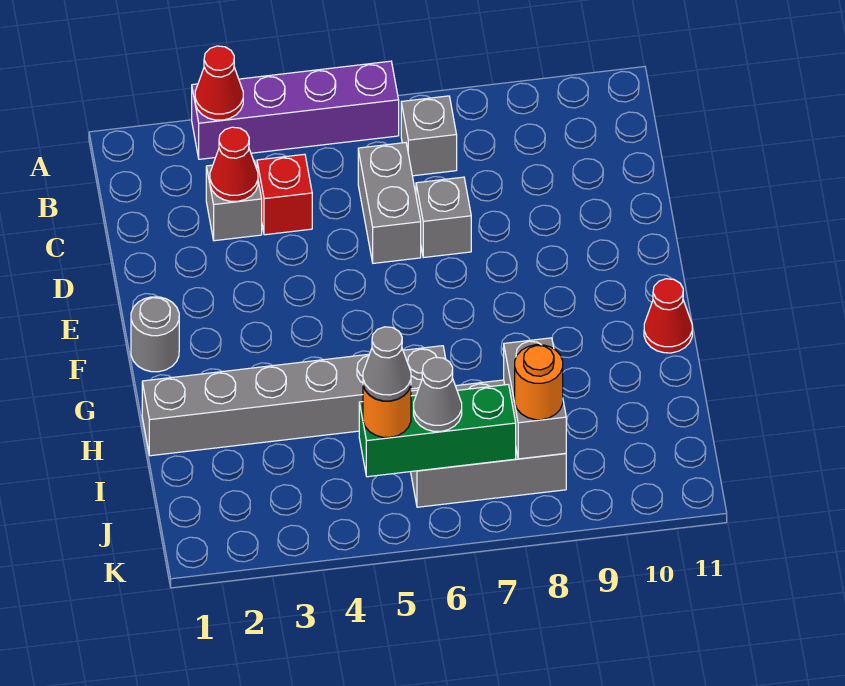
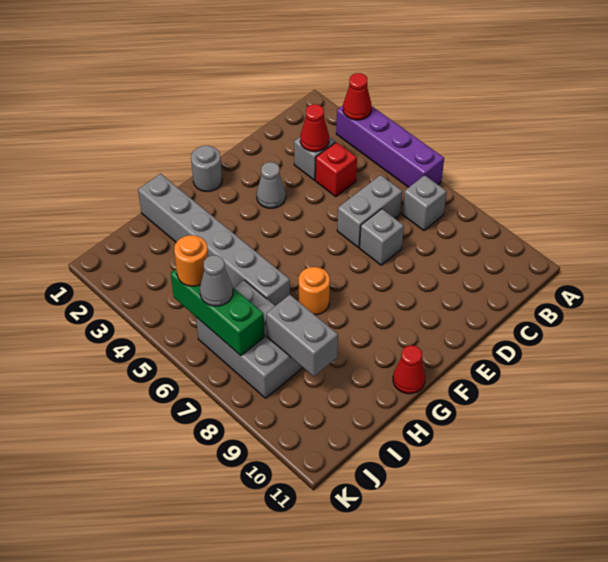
grey brick I8:J8 level 2 -> grey brick I8:I9 level 2
grey cone J5 level 4 -> grey cone E3 level 1
orange round brick J8 level 3 -> orange round brick G7 level 1

